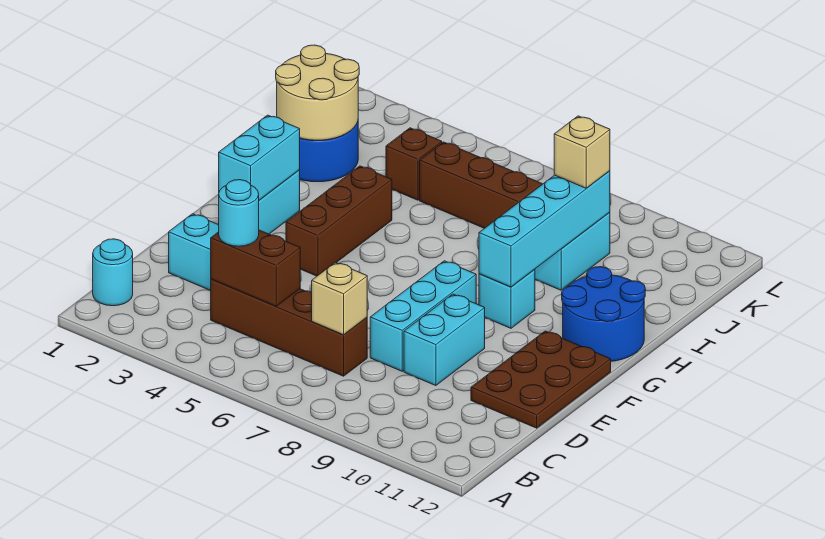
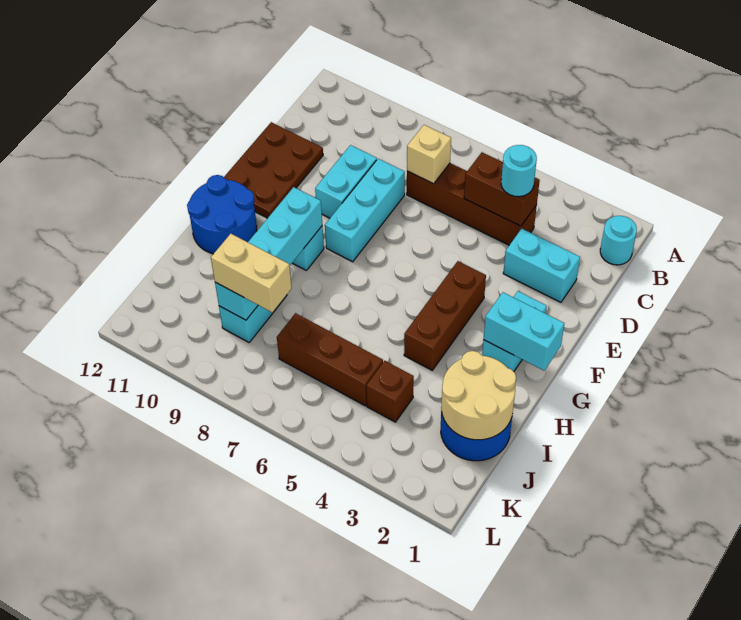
cyan brick F2:G2 level 2 -> cyan brick G1:G2 level 2
tan brick J9 level 3 -> tan brick J8:J9 level 3

